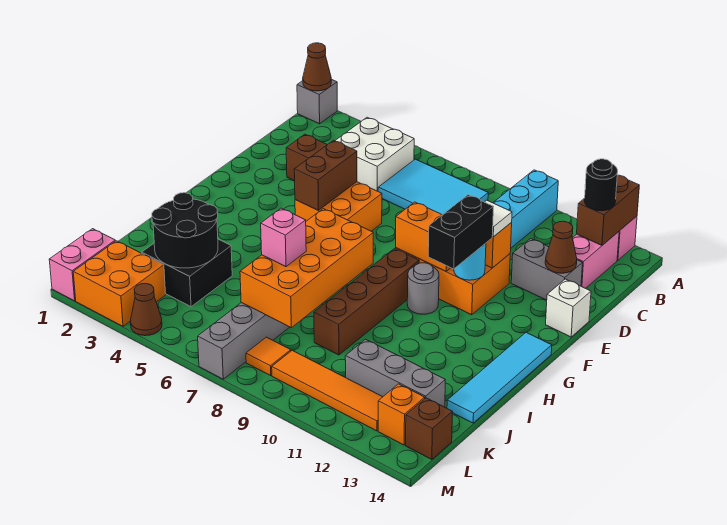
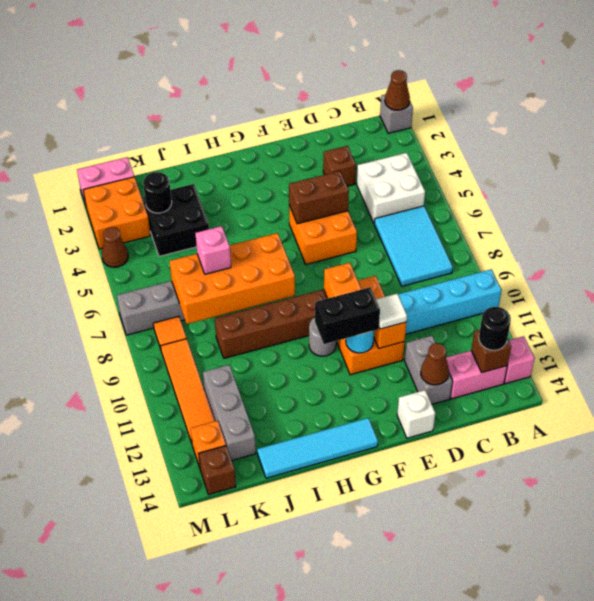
brown brick A13:B13 level 2 -> brown brick B13 level 2
black round brick J3:K4 level 2 -> black round brick K3 level 2

